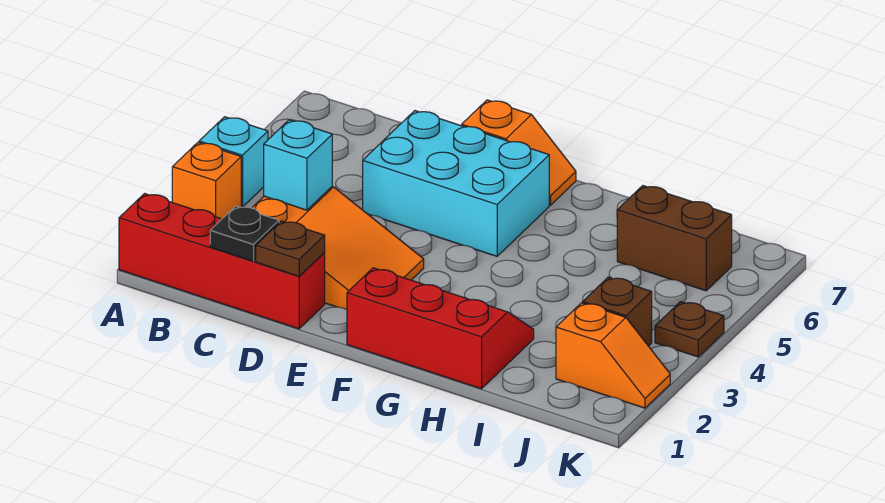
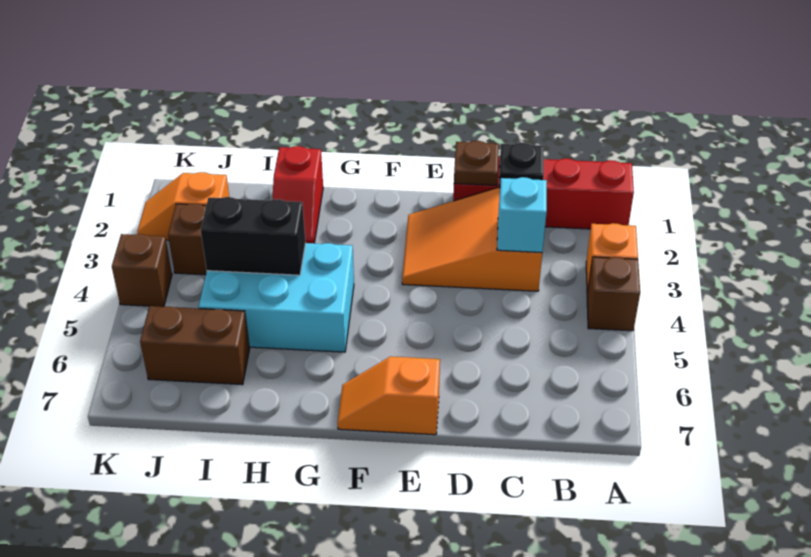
cyan brick A4 level 1 -> brown brick A4 level 1
cyan brick D5:F6 level 1 -> cyan brick G4:I5 level 1
red slope F1:H2 level 1 top 1 -> red slope H1:H2 level 1 top 1
none -> black brick H4:I4 level 2
brown plate K4 level 1 -> brown brick K4 level 1

